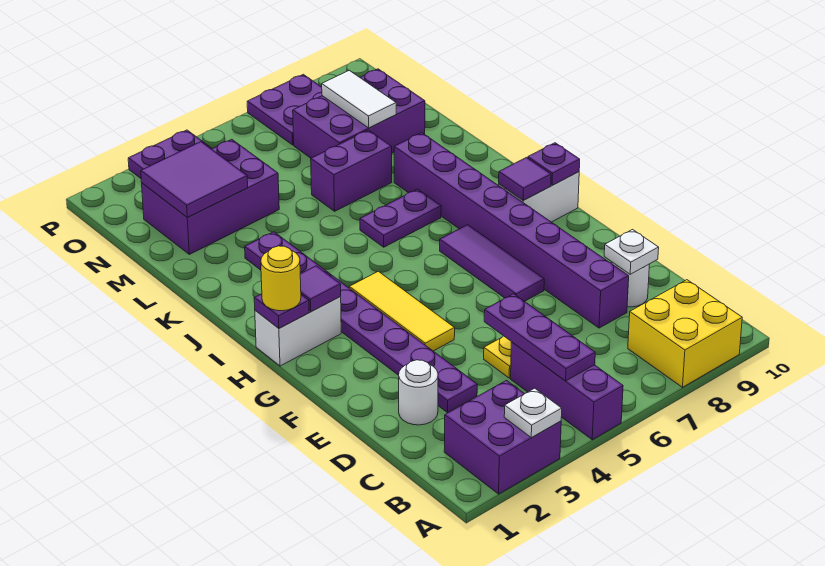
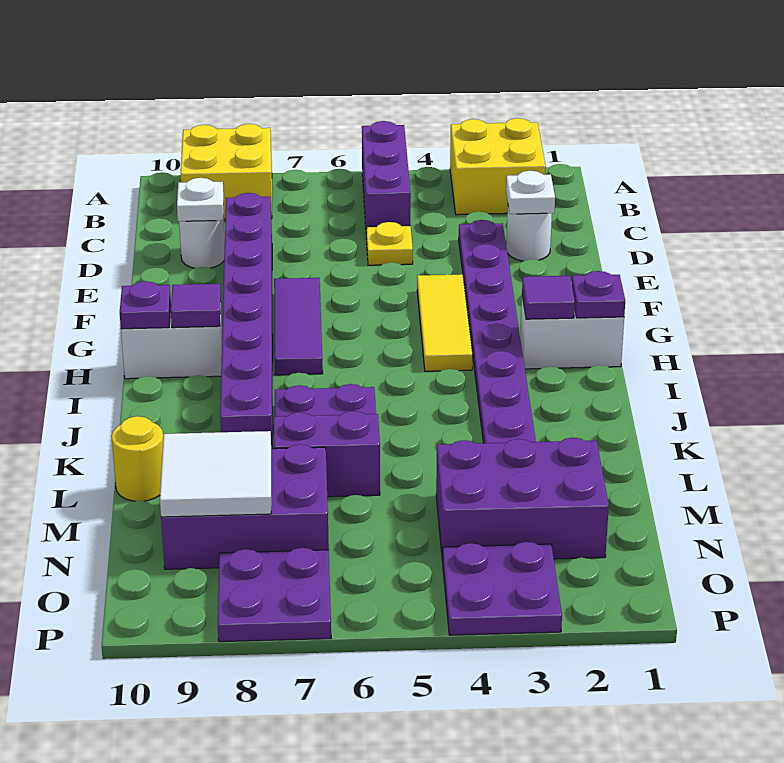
purple brick A2:B3 level 1 -> yellow brick A2:B3 level 1
white plate A3 level 2 -> white plate D2 level 2
purple plate B5:D5 level 2 -> none
yellow round brick H1 level 3 -> yellow round brick L10 level 1
purple tile M2:N3 level 2 -> none
white tile M8:N8 level 2 -> white tile M8:N9 level 2

